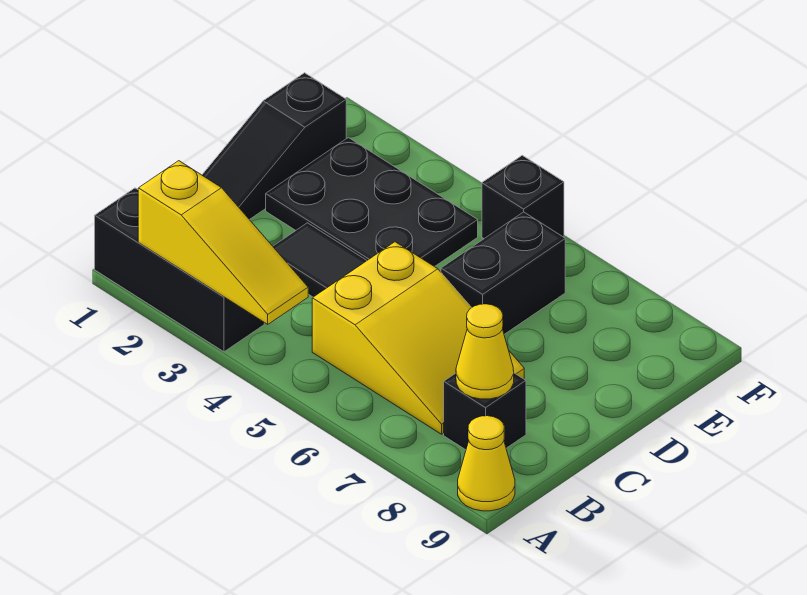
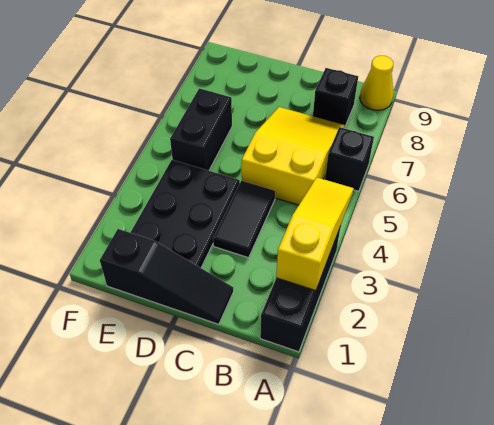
yellow cone B8 level 2 -> none
black brick D6:E6 level 1 -> black brick E5:E6 level 1
black brick F5 level 1 -> black brick A6 level 1

